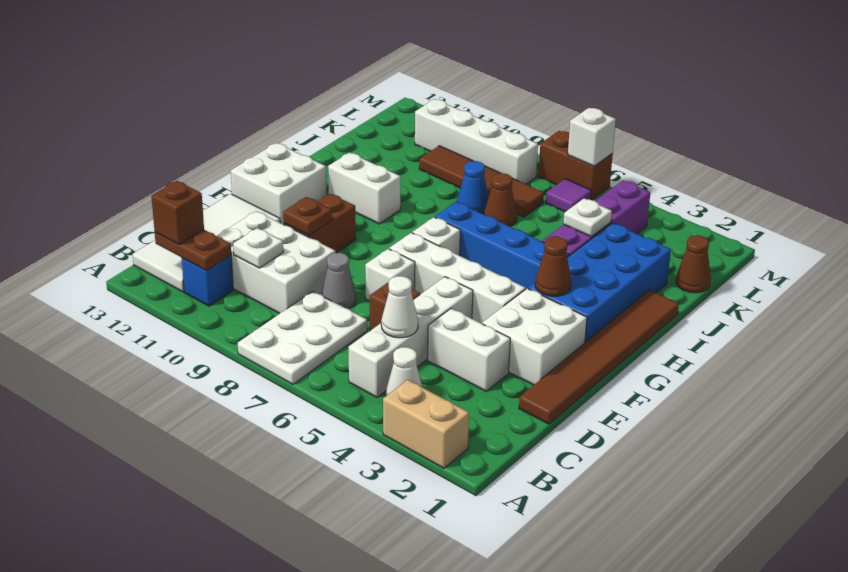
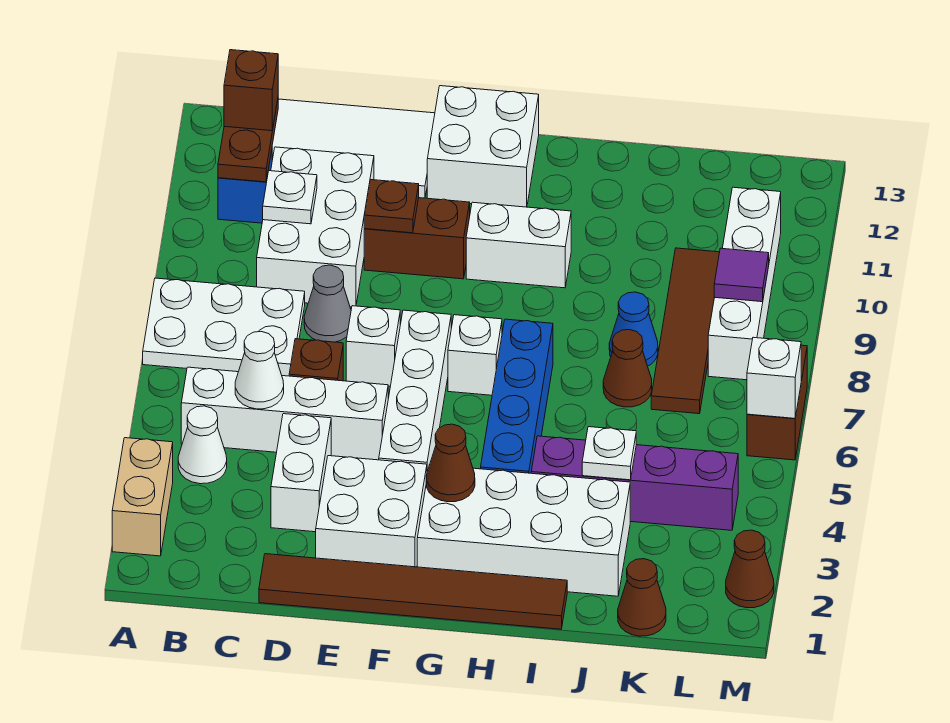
blue brick G2:J3 level 1 -> white brick G2:J3 level 1
white brick H10:H11 level 1 -> white brick G10:H10 level 1
purple tile L6 level 1 -> purple tile L9 level 2
none -> brown cone M2 level 1

